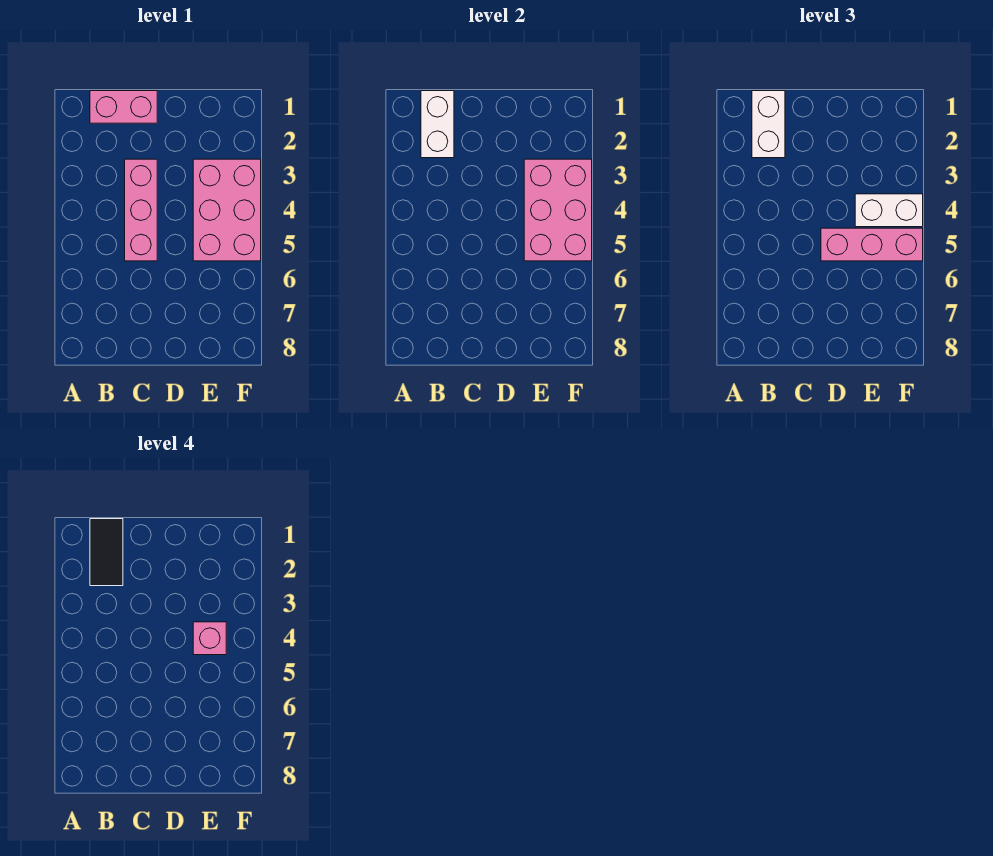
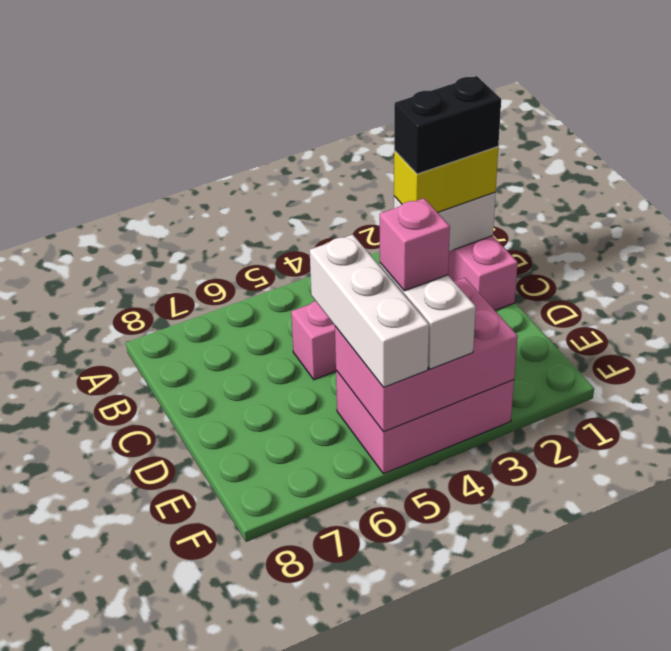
white brick B1:B2 level 3 -> yellow brick B1:B2 level 3
black tile B1:B2 level 4 -> black brick B1:B2 level 4
pink brick D5:F5 level 3 -> white brick D5:F5 level 3

